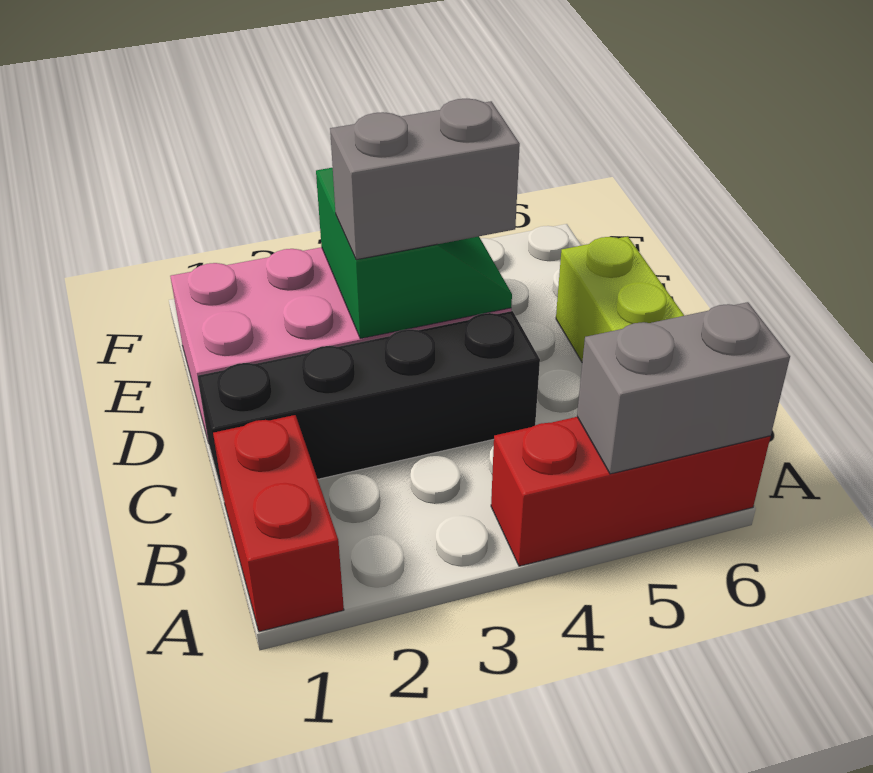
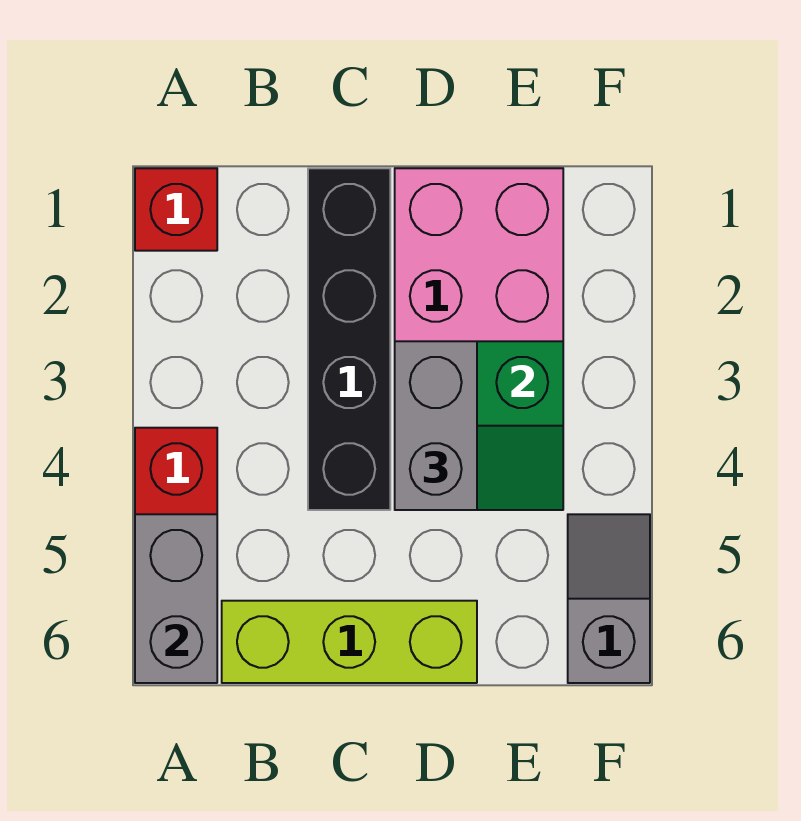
red brick A1:B1 level 1 -> red brick A1 level 1
none -> grey slope F5:F6 level 1 top 6

